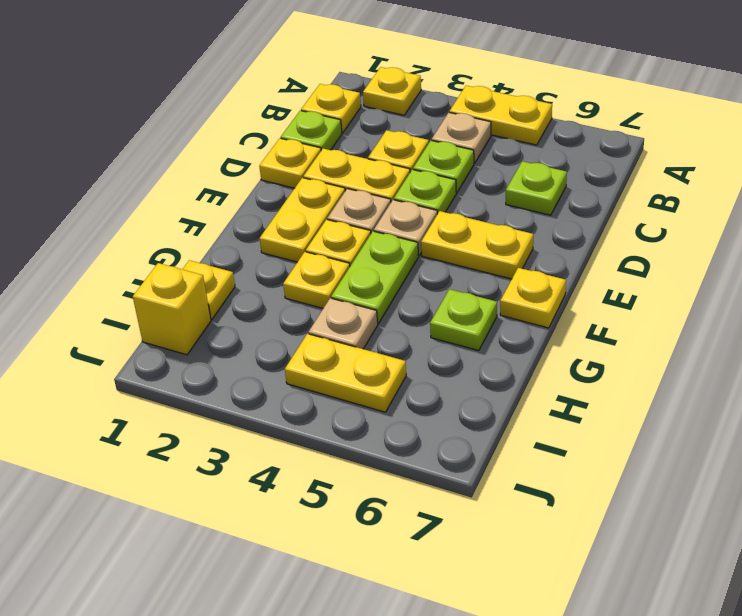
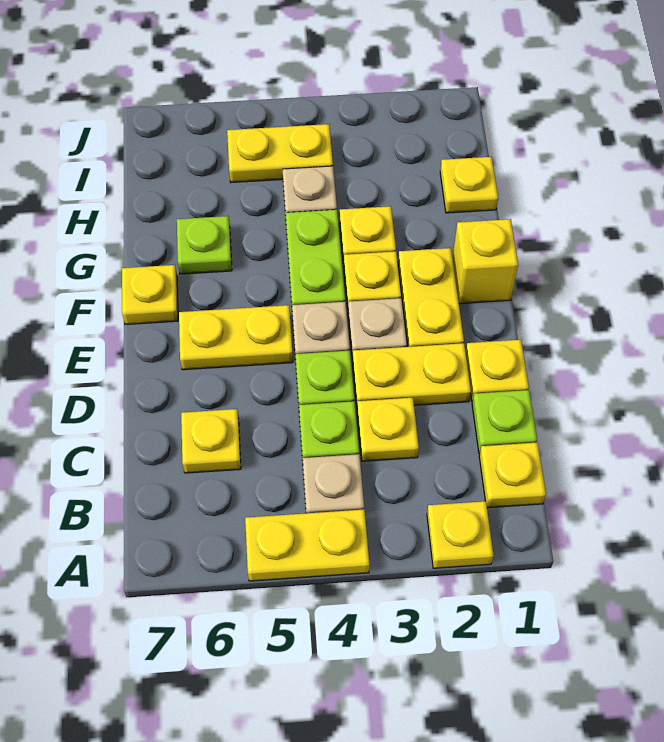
lime plate C6 level 1 -> yellow plate C6 level 1
yellow brick I1 level 1 -> yellow brick F1 level 1

